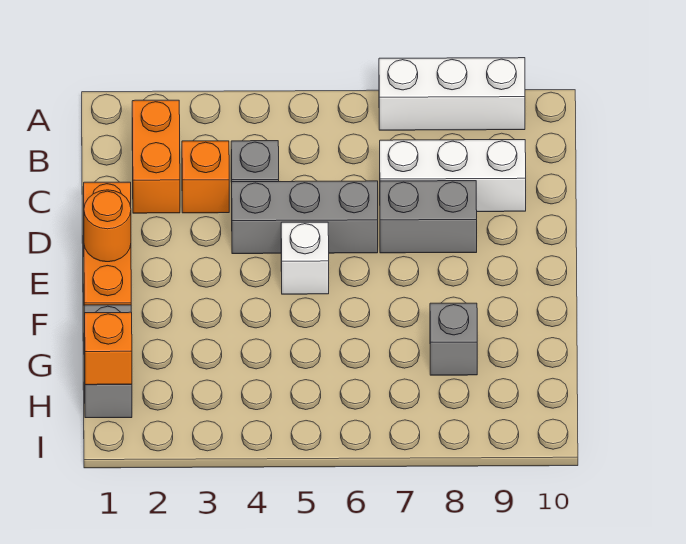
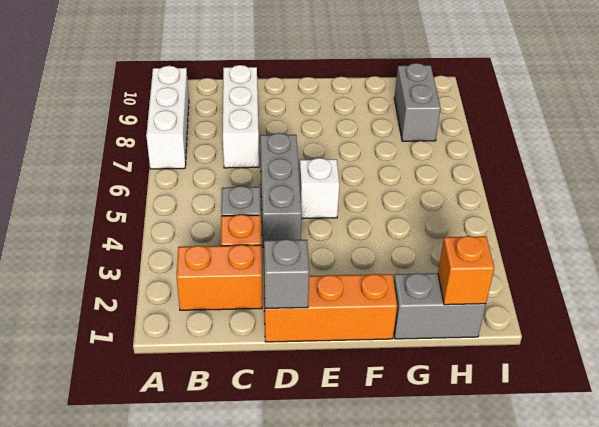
grey brick D7:D8 level 1 -> grey brick H8:H9 level 1
orange round brick E1 level 2 -> none
grey brick G8 level 1 -> grey brick D1 level 2

